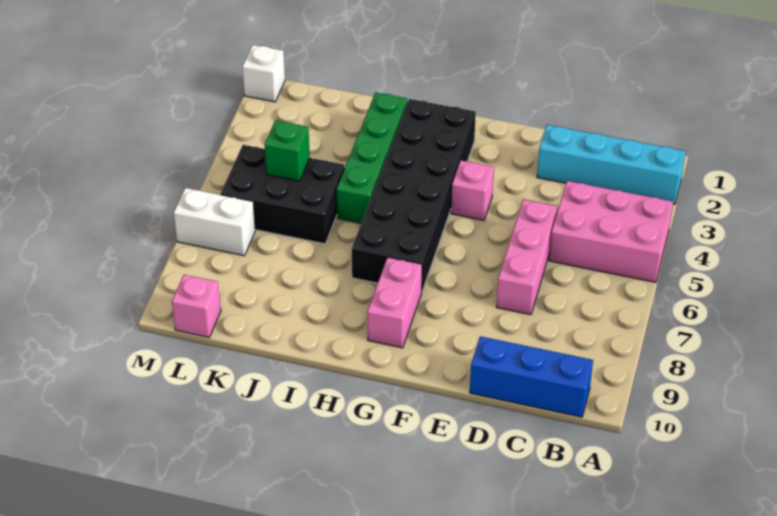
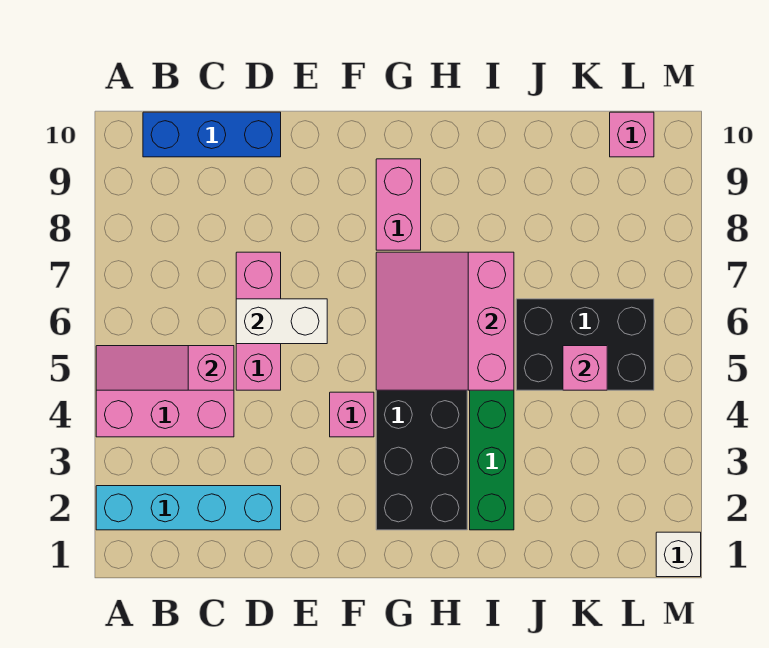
none -> pink slope A5:C5 level 2 top C
none -> pink slope G5:I7 level 2 top I
green brick K5 level 2 -> pink brick K5 level 2
white brick L7:M7 level 1 -> white brick D6:E6 level 2

